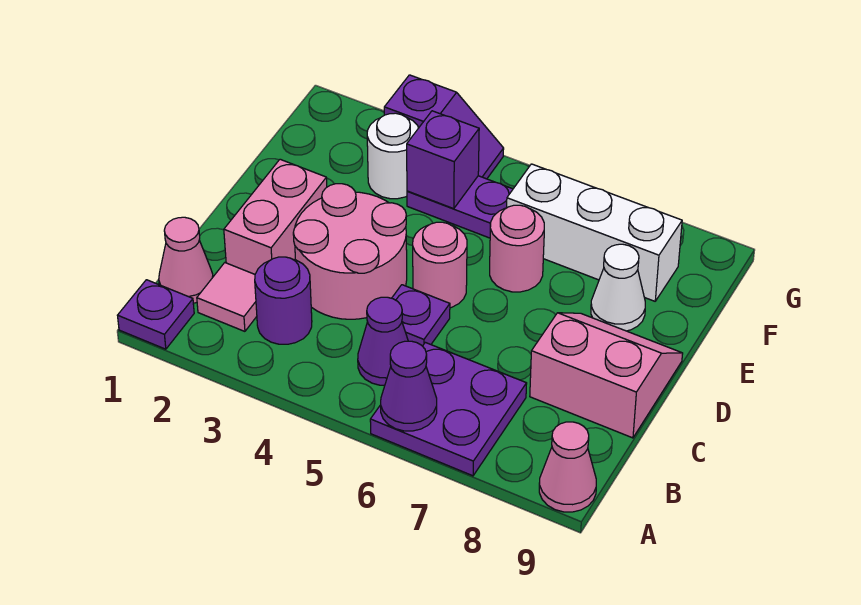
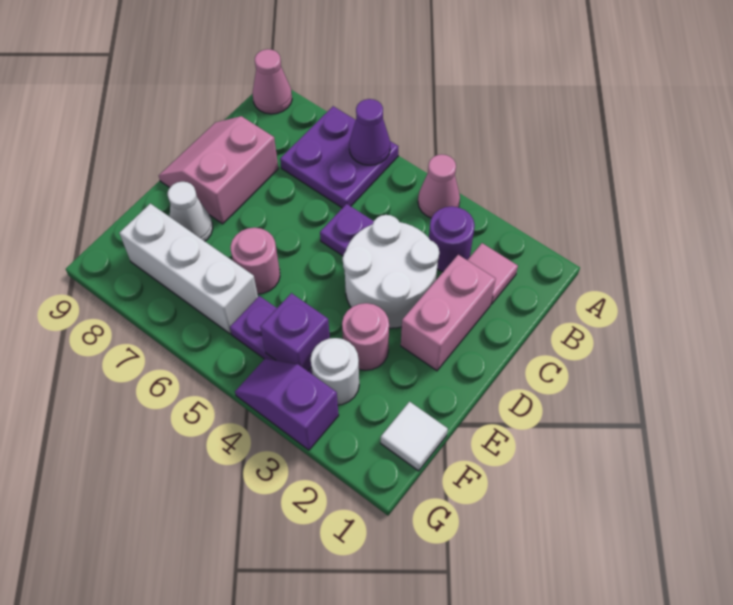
purple plate A1 level 1 -> none
pink cone B1 level 1 -> pink cone A4 level 1
purple cone B5 level 1 -> none
pink round brick C3:D4 level 1 -> white round brick C3:D4 level 1
pink slope C8:D9 level 1 top C -> pink slope C8:D9 level 1 top 8
pink round brick D5 level 1 -> pink round brick E3 level 1
none -> white tile F1 level 1

